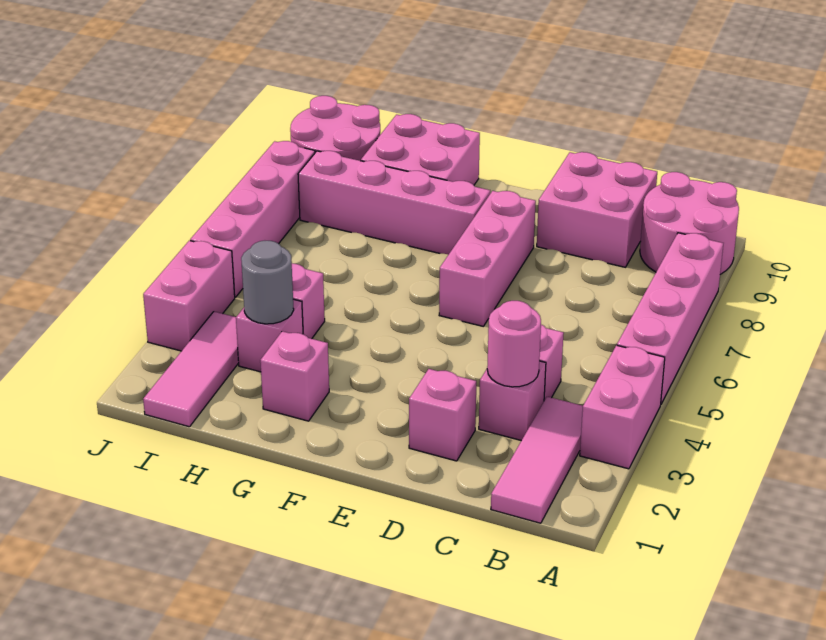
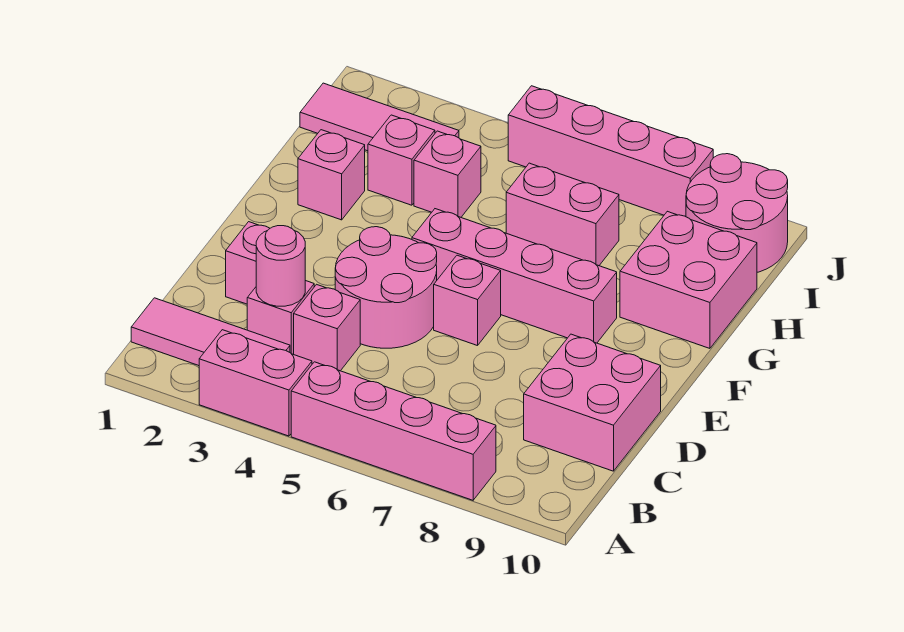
pink round brick A9:B10 level 1 -> pink round brick D4:E5 level 1
pink brick E6:E8 level 1 -> pink brick E6 level 1
pink brick F8:I8 level 1 -> pink brick F5:F8 level 1
grey round brick H3 level 2 -> none
pink brick J3:J4 level 1 -> pink brick H6:H7 level 1

